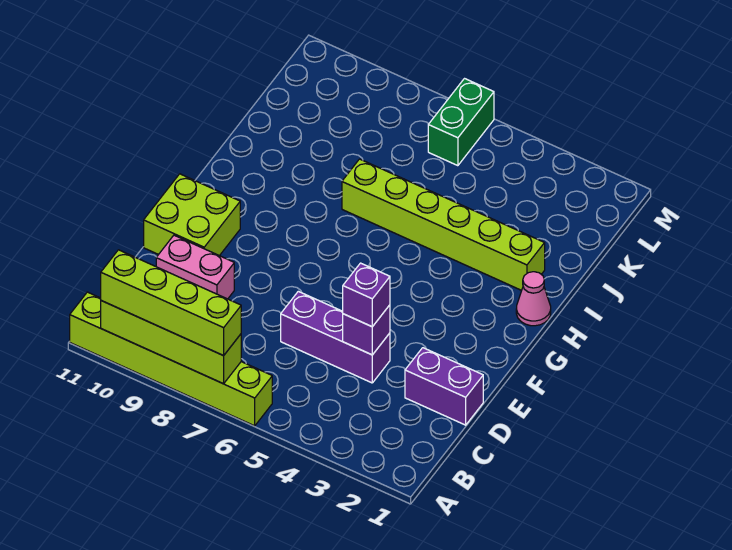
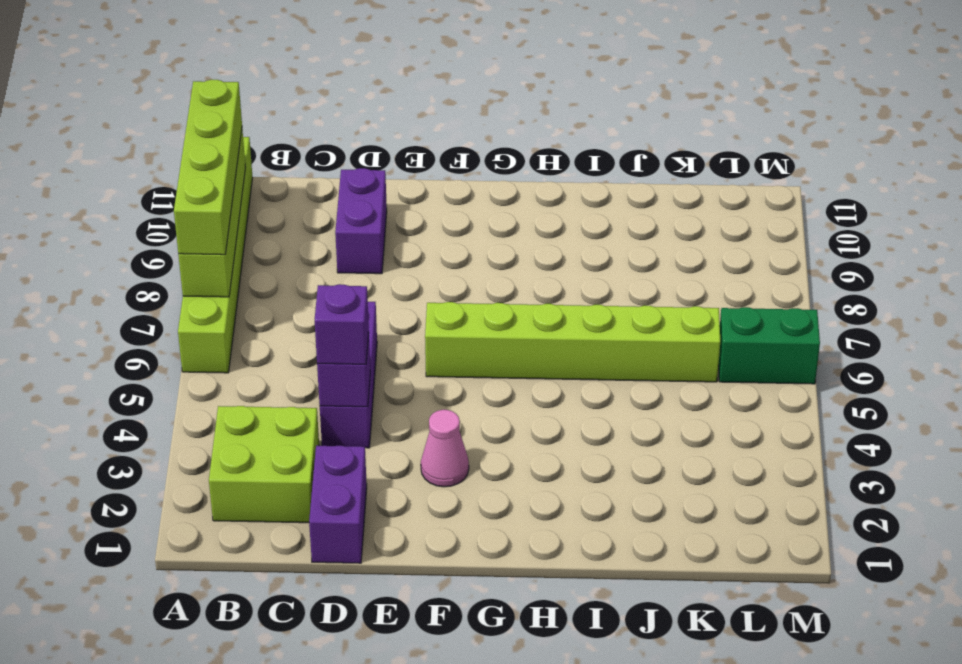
pink brick D9:D10 level 1 -> purple brick D9:D10 level 1
lime brick E10:F11 level 1 -> lime brick B2:C3 level 1
pink cone H1 level 1 -> pink cone F3 level 1
lime brick I2:I7 level 1 -> lime brick F6:K6 level 1

